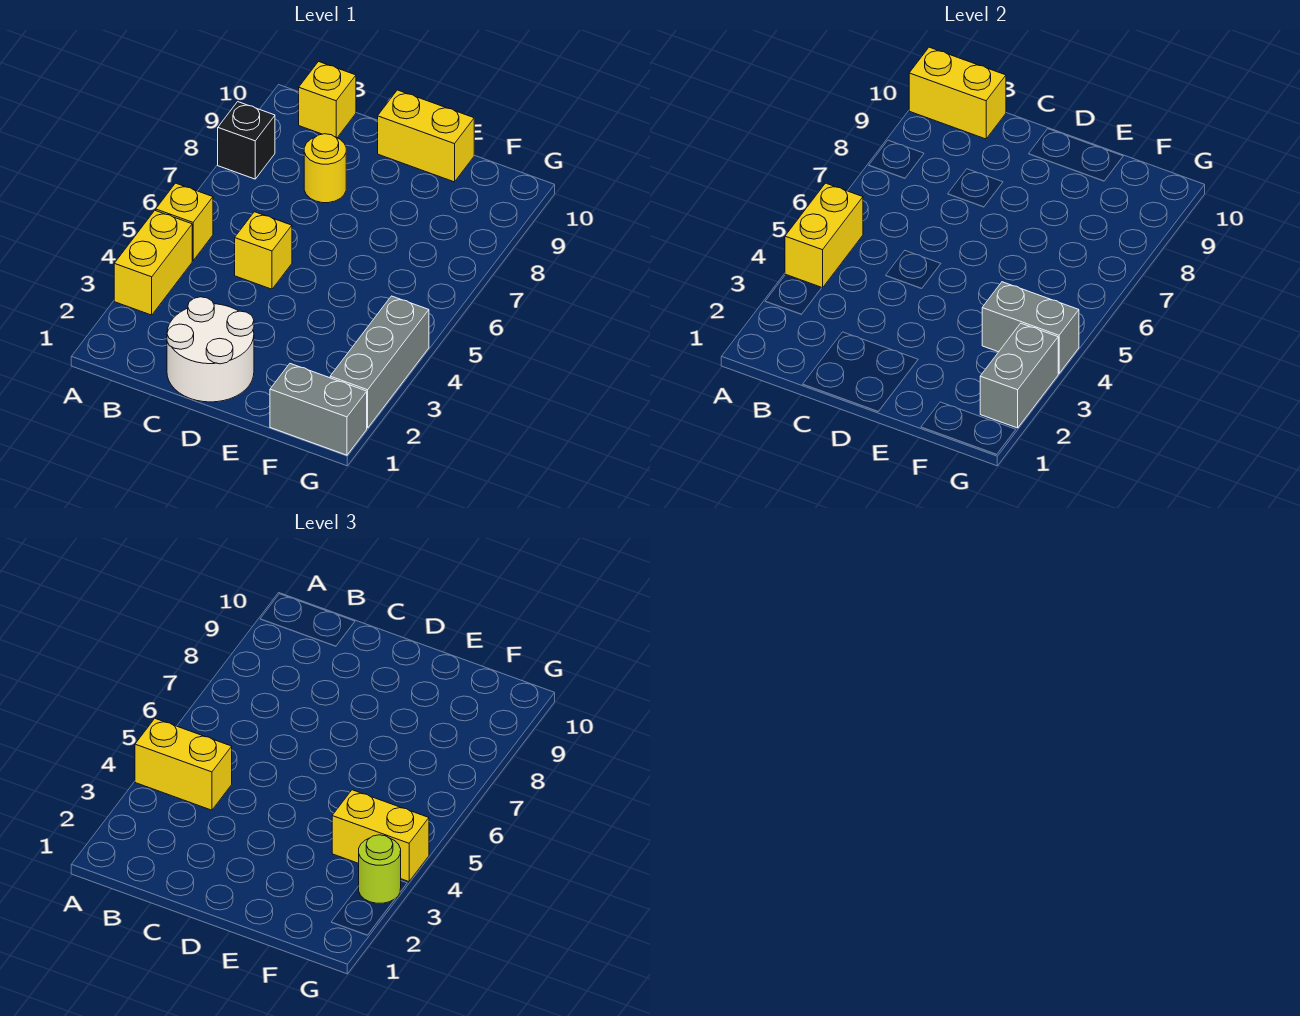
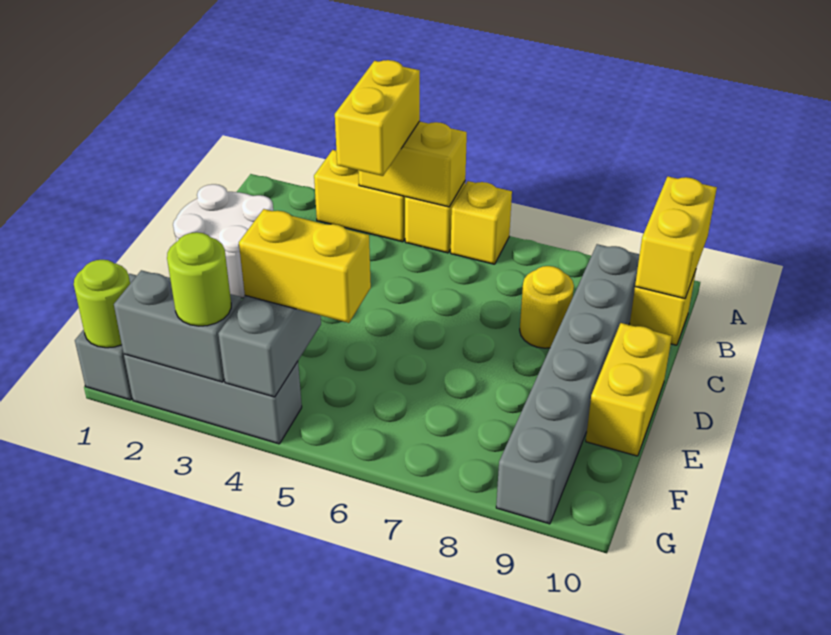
black brick A8 level 1 -> none
none -> grey brick B9:G9 level 1
yellow brick C5 level 1 -> yellow brick A6 level 1
yellow brick F4:G4 level 3 -> yellow brick F4:F5 level 3
none -> lime round brick G1 level 2

